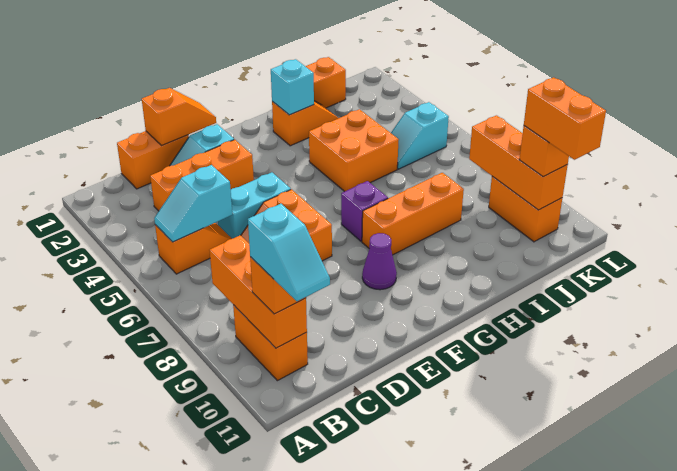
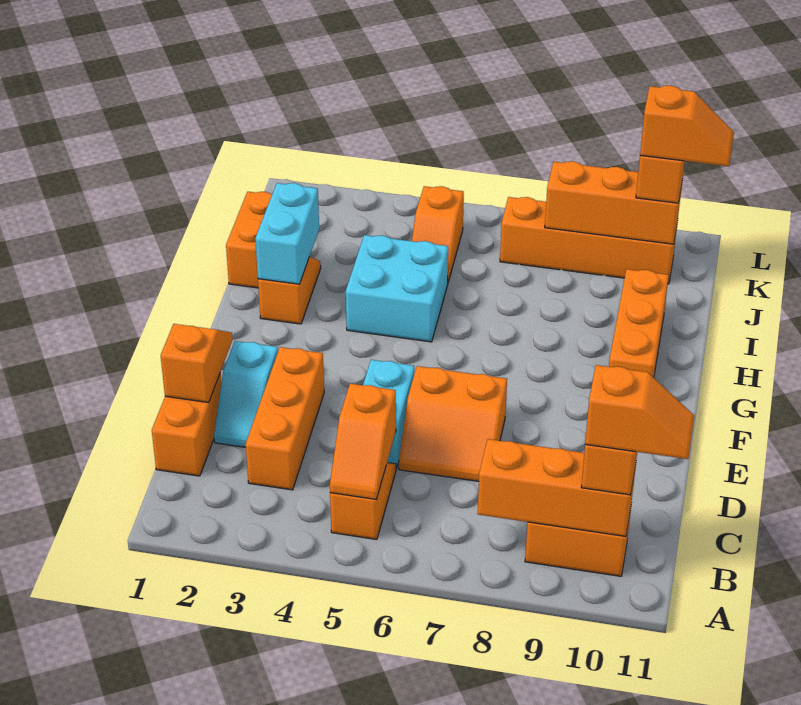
cyan slope B5:C5 level 2 top C -> orange slope B5:C5 level 2 top C
cyan slope B10:B11 level 4 top 10 -> orange slope B10:B11 level 4 top 10
purple cone F9 level 1 -> none
purple brick G7 level 1 -> none
orange brick G8:I8 level 1 -> orange brick G10:I10 level 1
cyan brick H2 level 2 -> cyan brick H2:I2 level 2
orange brick H4:I5 level 1 -> cyan brick H4:I5 level 1
cyan slope J5:K5 level 1 top K -> orange slope J5:K5 level 1 top K
orange brick K9:K10 level 1 -> orange brick K7:K10 level 1
orange brick K10:K11 level 4 -> orange slope K10:K11 level 4 top 10

